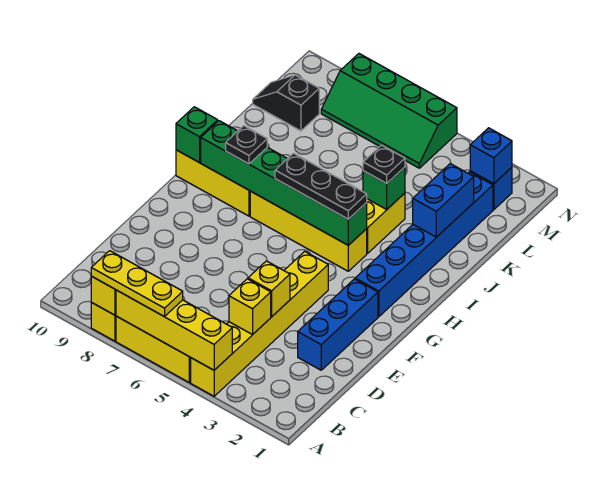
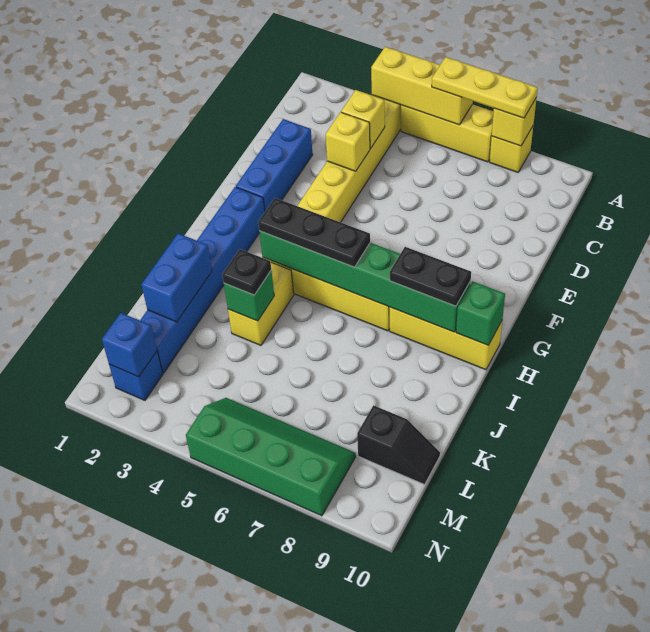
yellow brick A4:A7 level 2 -> yellow brick A4:A6 level 2
black plate H8 level 3 -> black plate H8:H9 level 3

